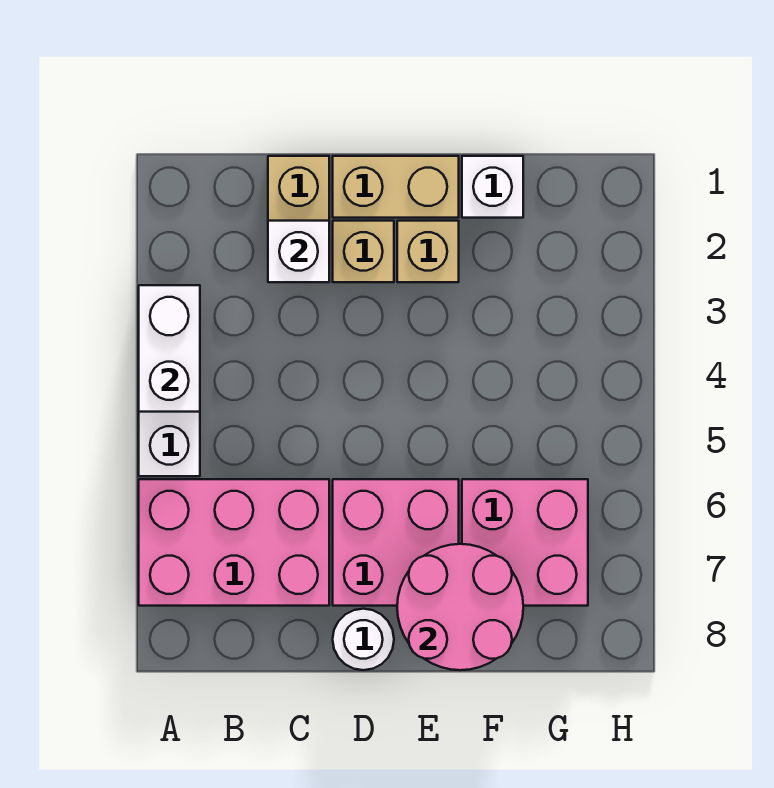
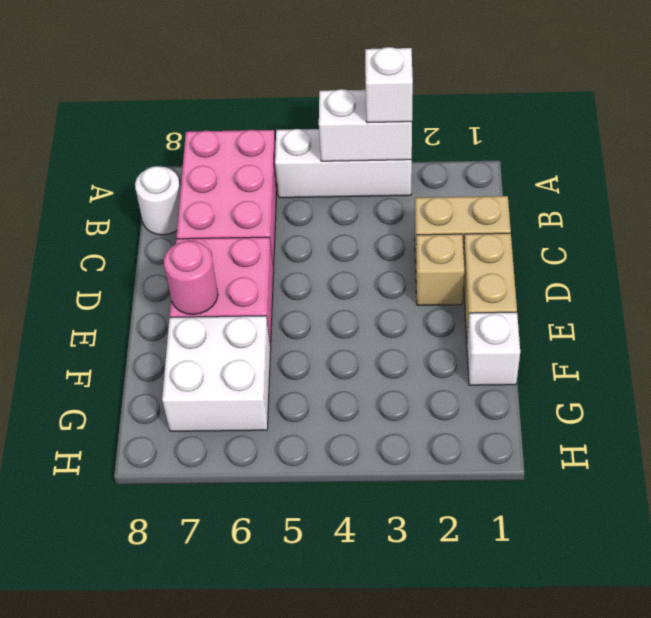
white brick C2 level 2 -> white brick A3 level 3
white round brick D8 level 1 -> white round brick B8 level 1
tan brick E2 level 1 -> none
pink round brick E7:F8 level 2 -> pink round brick E7 level 2
pink brick F6:G7 level 1 -> white brick F6:G7 level 1

